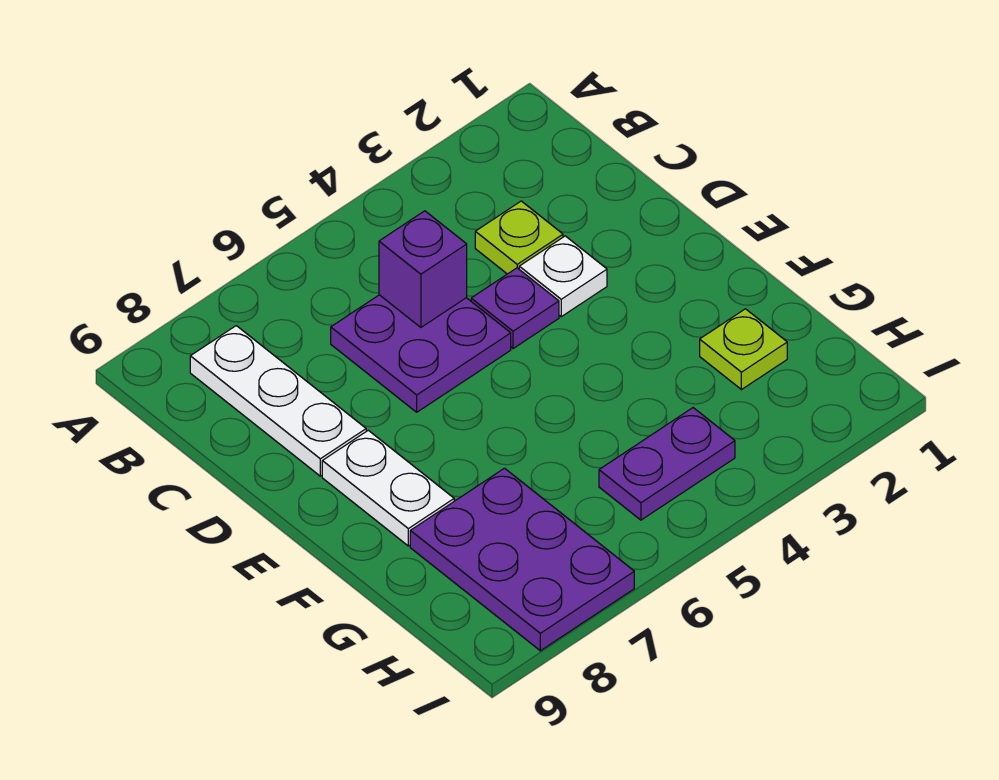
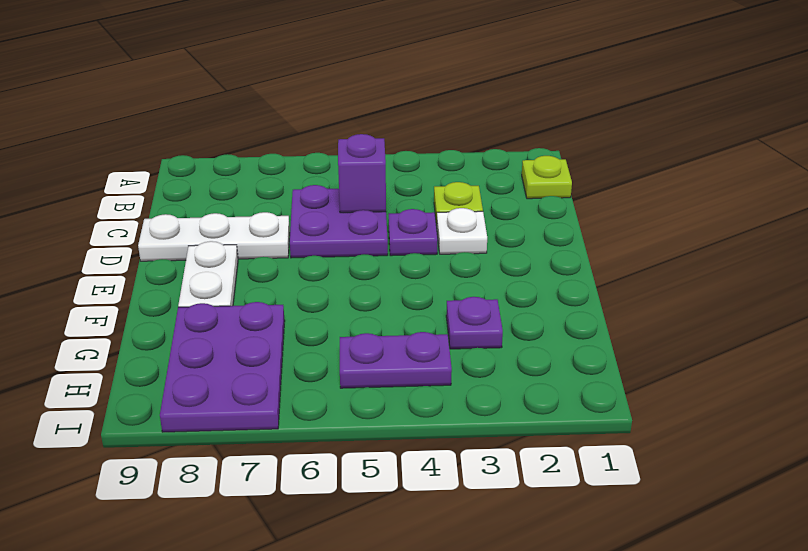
white plate B8:D8 level 1 -> white plate D7:D9 level 1
lime plate G2 level 1 -> lime plate B1 level 1
none -> purple plate G3 level 1

